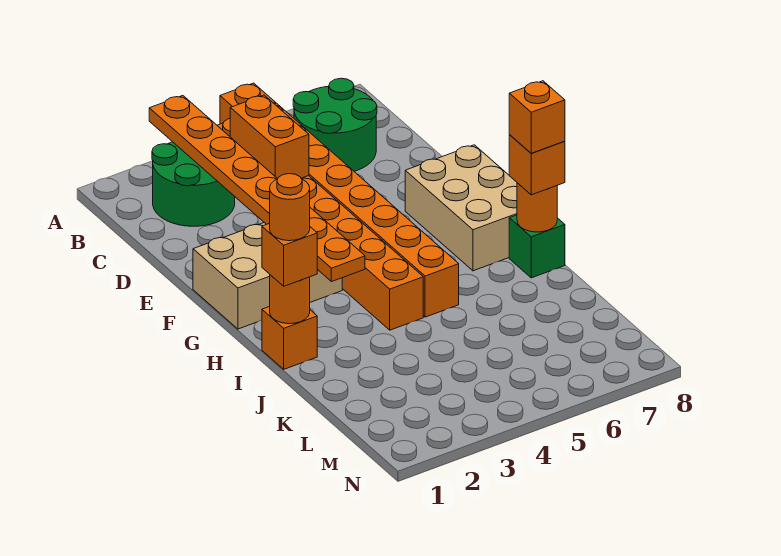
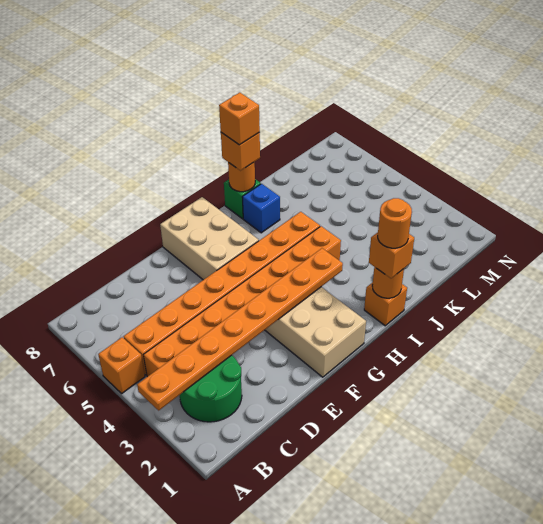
green round brick B6:C7 level 1 -> none
orange brick C4:D4 level 2 -> none
tan brick F7:H8 level 1 -> tan brick F6:G8 level 1
none -> blue brick I7 level 1

